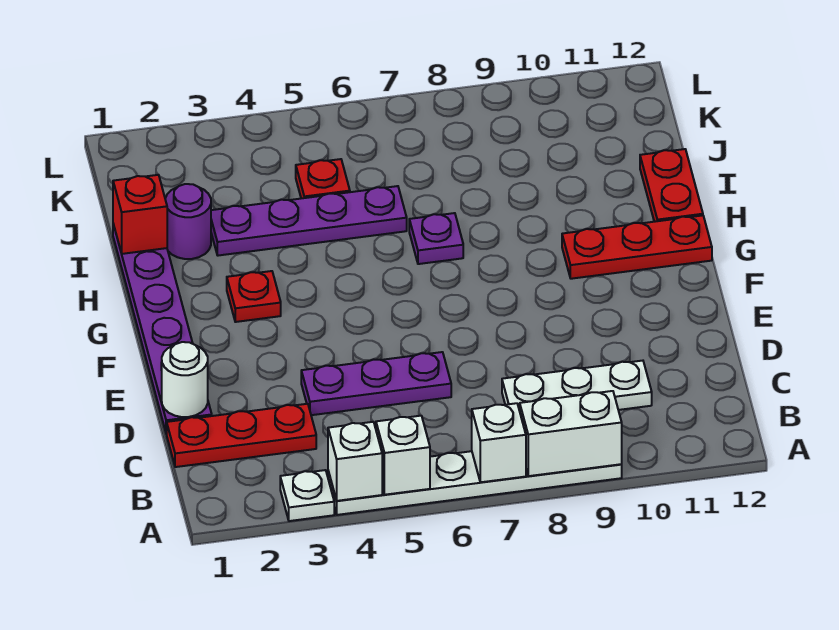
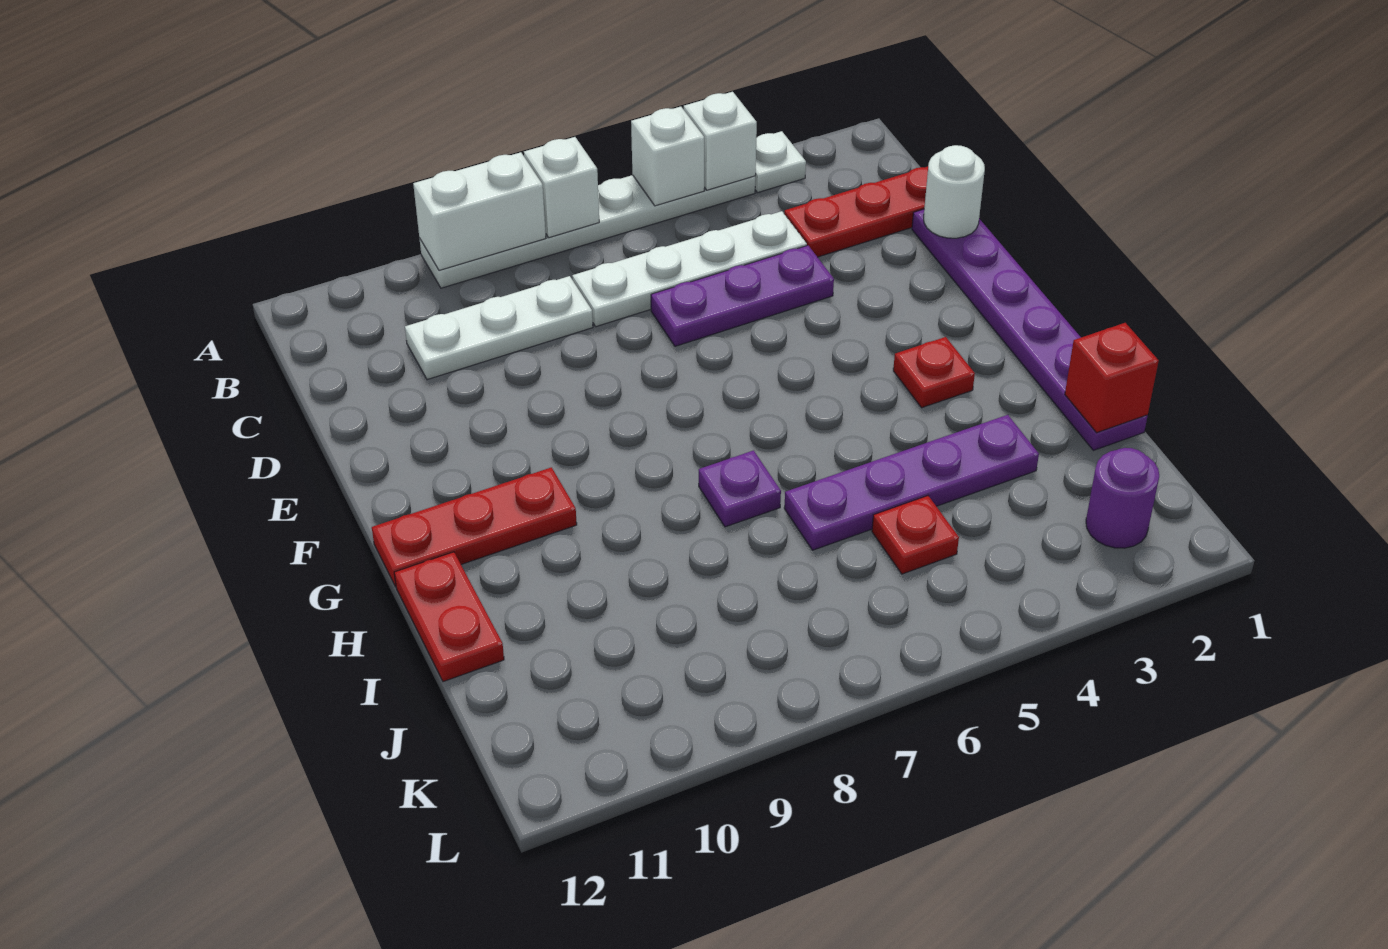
none -> white plate C4:C7 level 1
purple round brick I2 level 1 -> purple round brick K2 level 1

